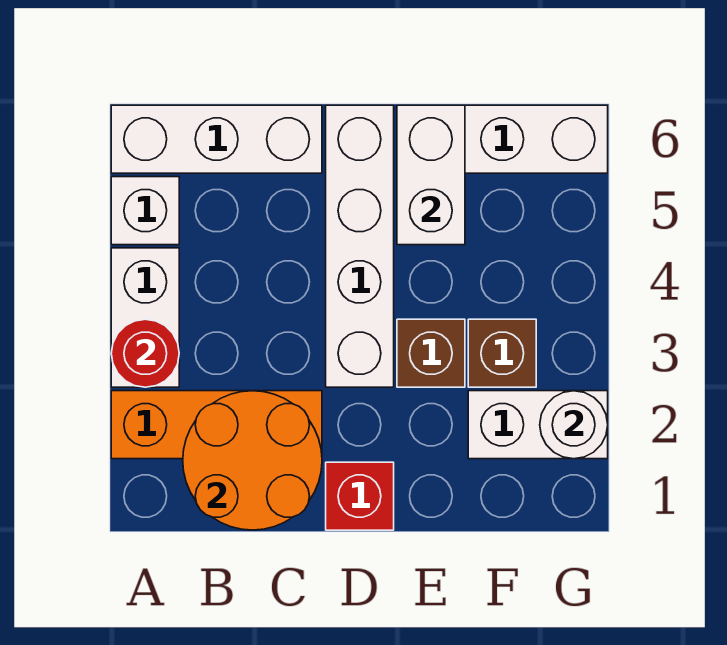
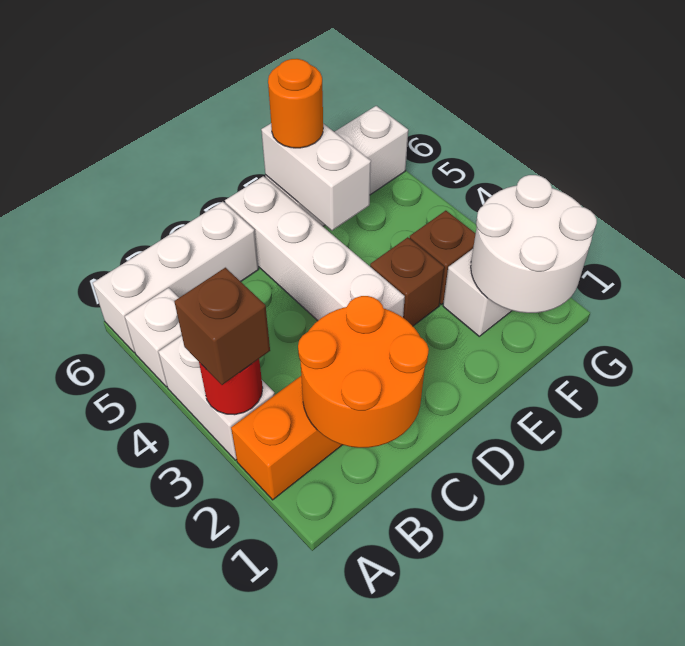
none -> brown brick A3 level 3
red brick D1 level 1 -> none
none -> orange round brick E6 level 3
white round brick G2 level 2 -> white round brick F1:G2 level 2

